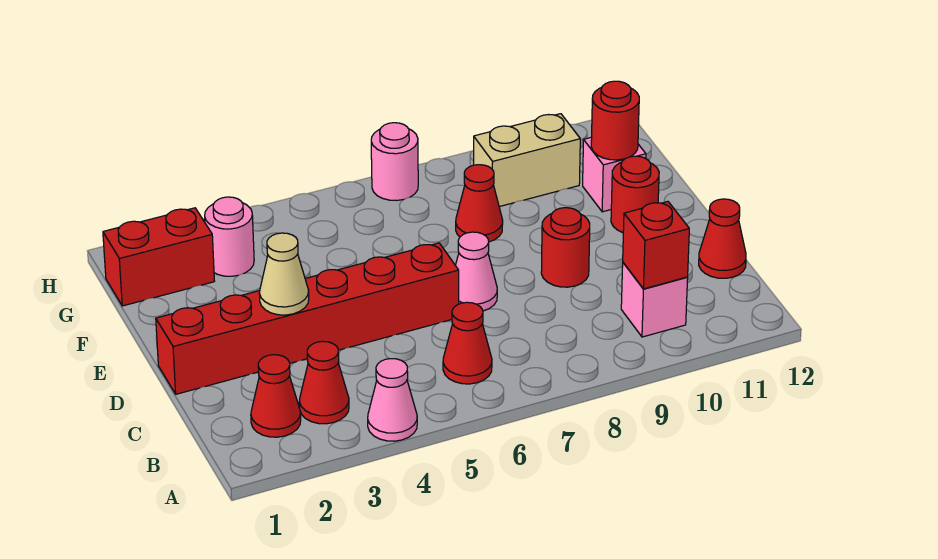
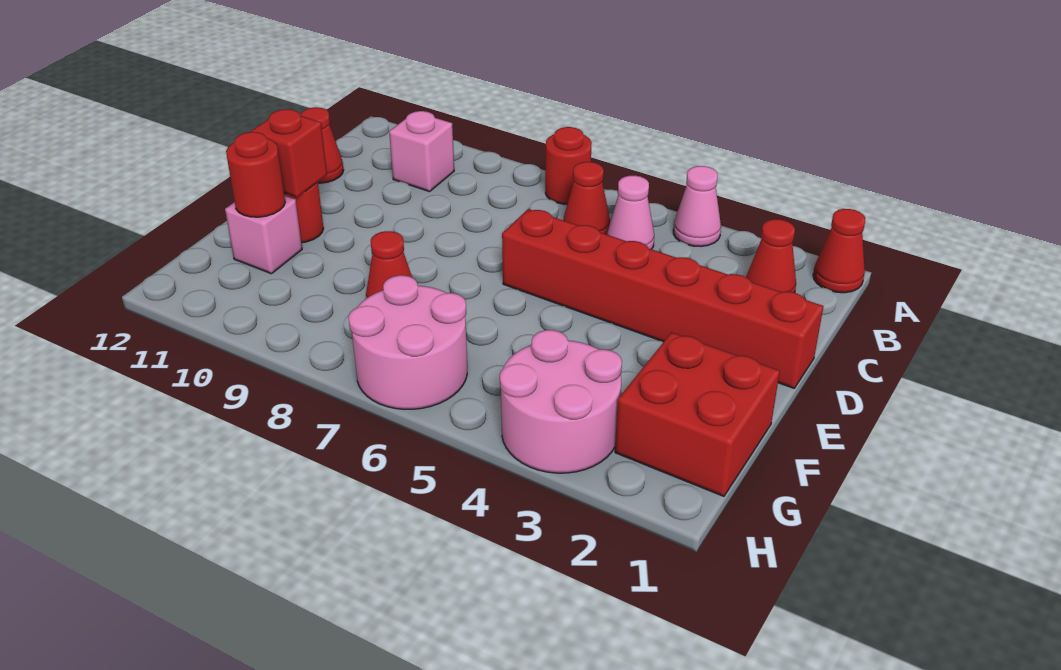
red cone B3 level 1 -> red cone A1 level 1
red brick B10 level 2 -> red brick E11 level 2
tan cone D3 level 2 -> none
pink cone D7 level 1 -> pink cone B5 level 1
red round brick D9 level 1 -> red round brick A7 level 1
red brick G1:G2 level 1 -> red brick F1:G2 level 1
pink round brick G3 level 1 -> pink round brick G3:H4 level 1
tan brick G9:G10 level 1 -> none
pink round brick H7 level 1 -> pink round brick G6:H7 level 1

